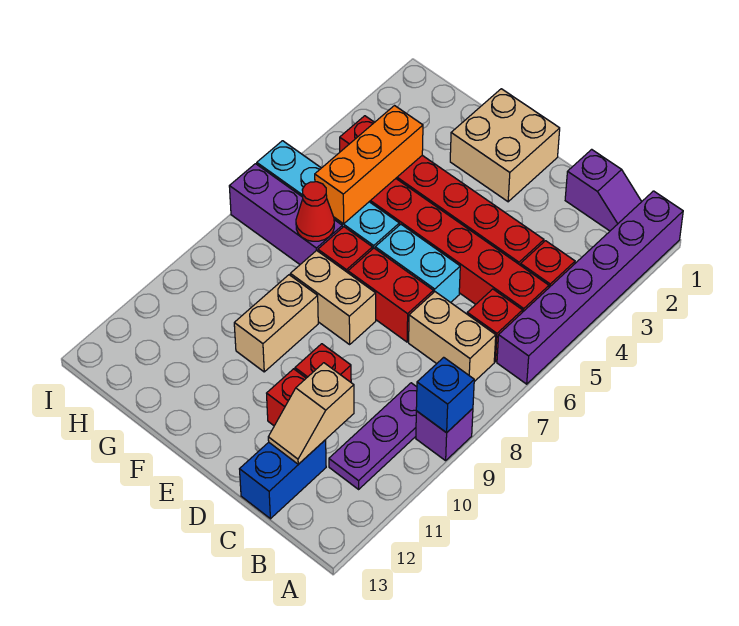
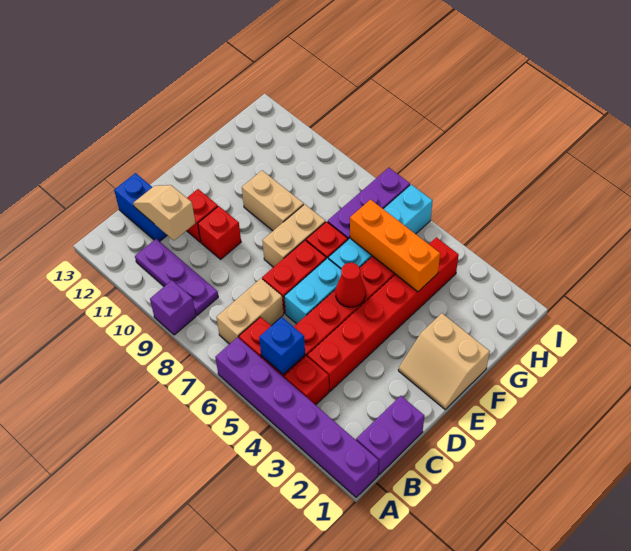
blue brick A9 level 2 -> blue brick B5 level 2
purple slope B1:C1 level 1 top C -> purple brick B1:C1 level 1
tan brick E1:F2 level 1 -> tan slope E1:F2 level 1 top F
red cone G7 level 2 -> red cone E5 level 2

